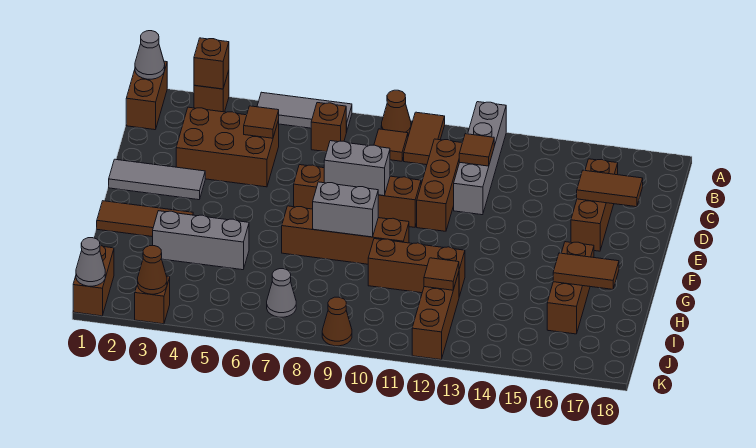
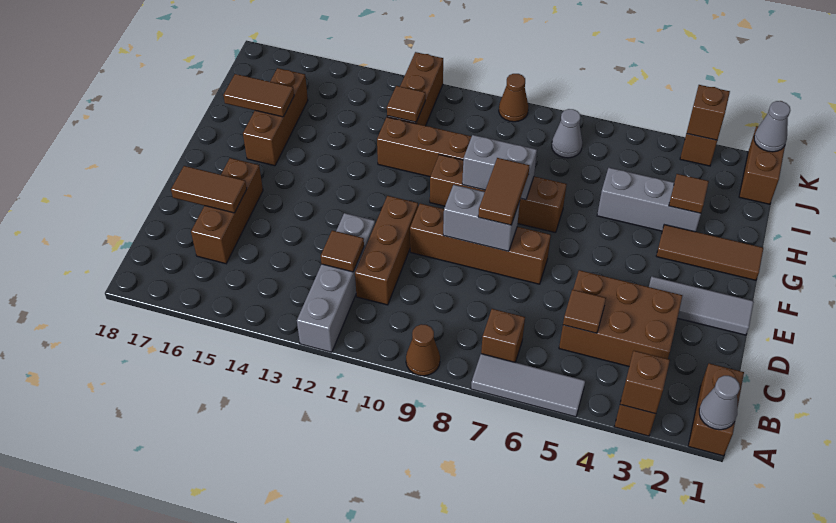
brown tile A10:B10 level 1 -> brown tile E8:F8 level 3
brown tile B9 level 1 -> brown tile H3 level 2
brown cone K3 level 2 -> brown brick K3 level 2

